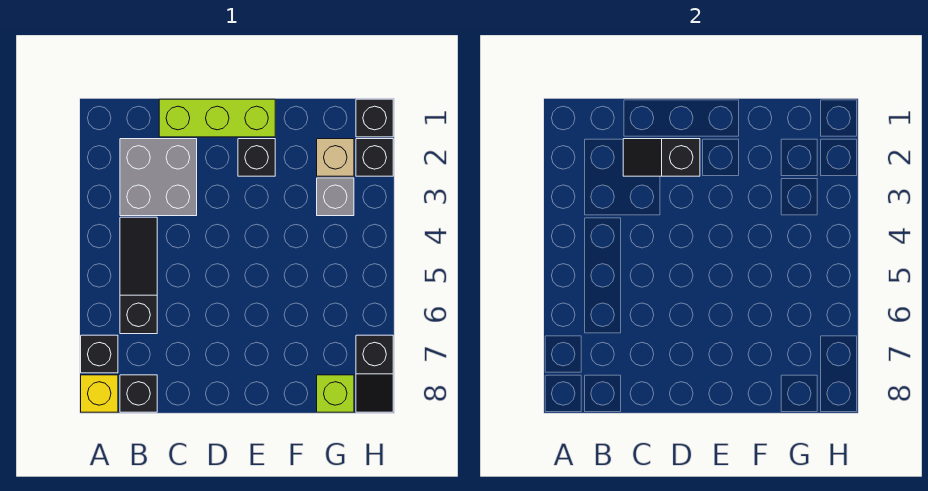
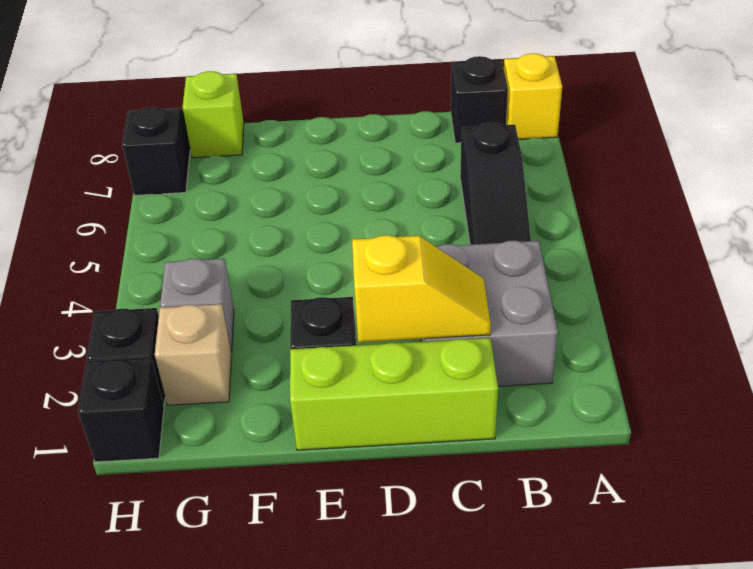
black brick A7 level 1 -> none
black slope C2:D2 level 2 top D -> yellow slope C2:D2 level 2 top D

